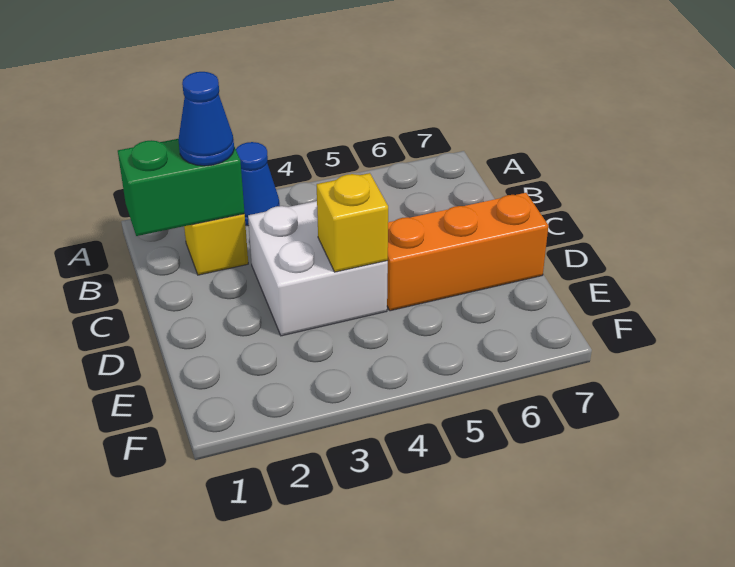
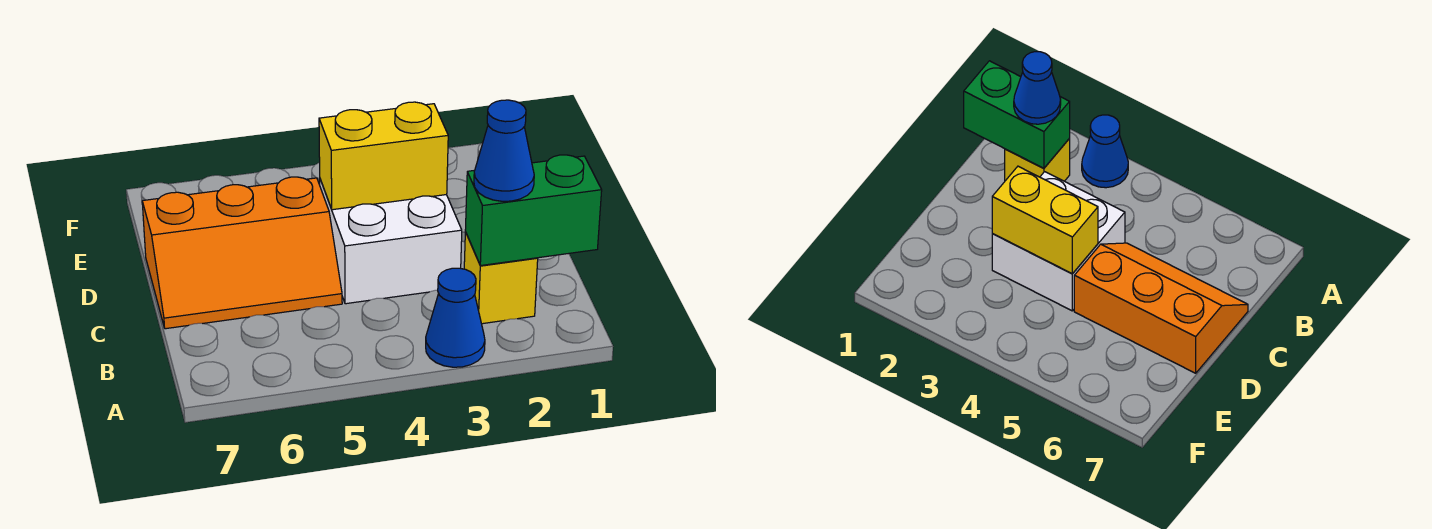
yellow brick D4 level 2 -> yellow brick D3:D4 level 2

